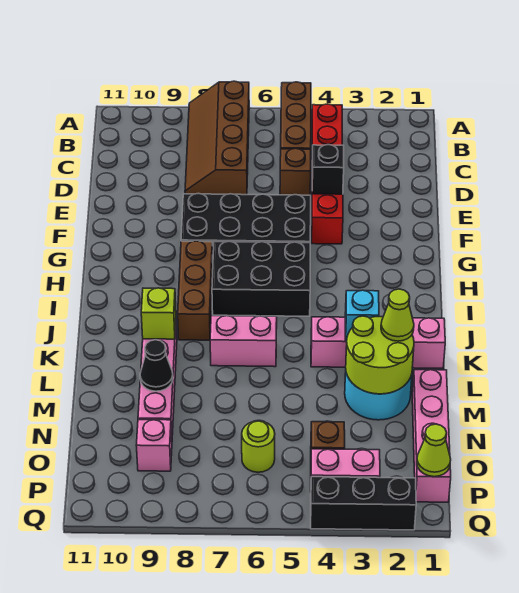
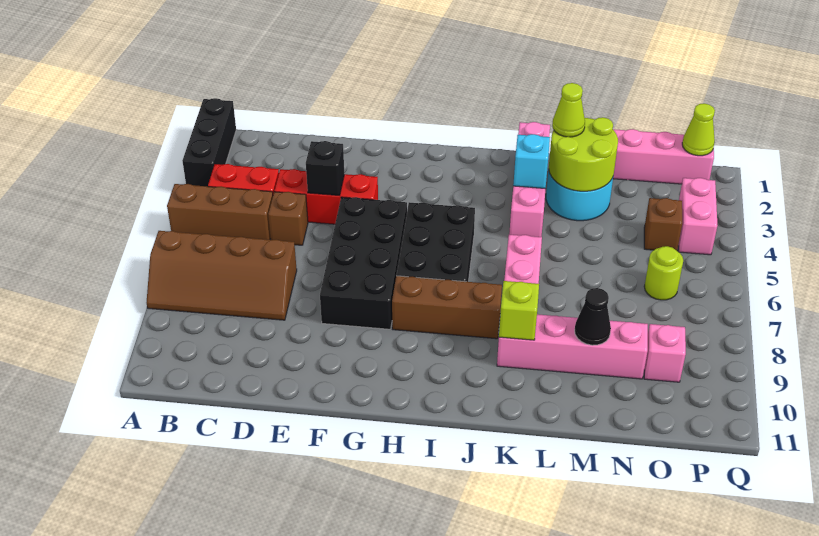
black brick Q2:Q4 level 1 -> black brick A1:A3 level 1

